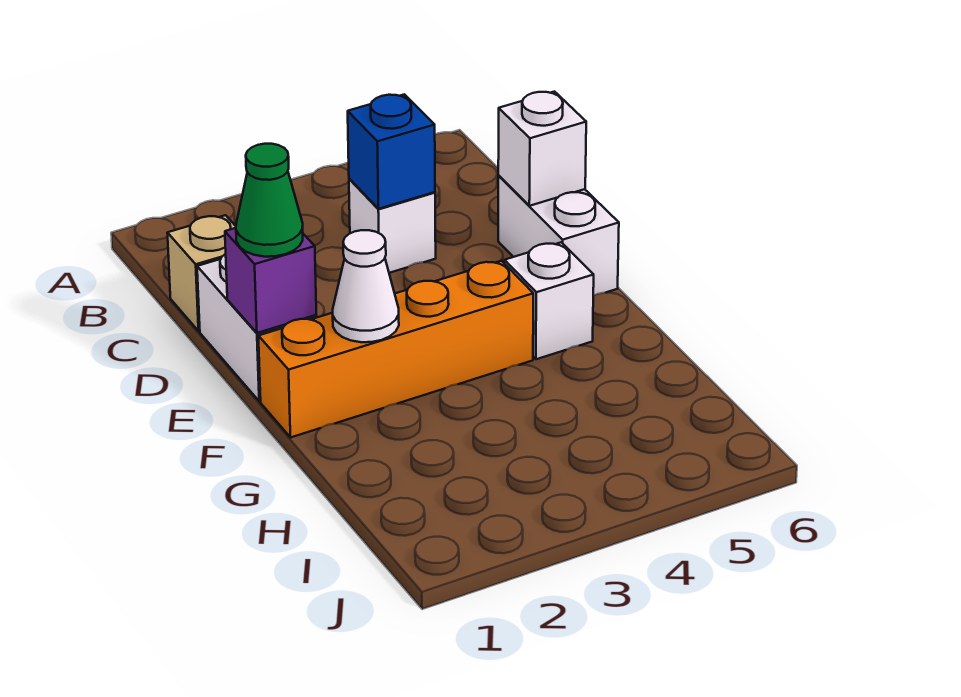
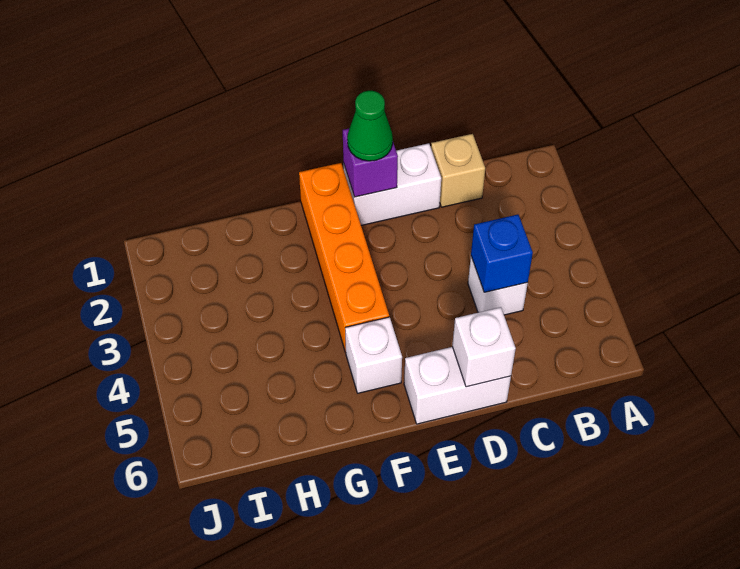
white cone F2 level 2 -> none

